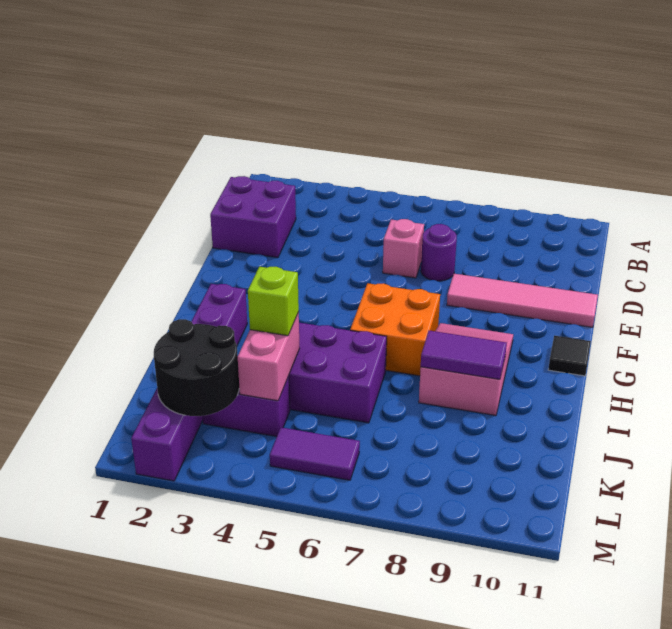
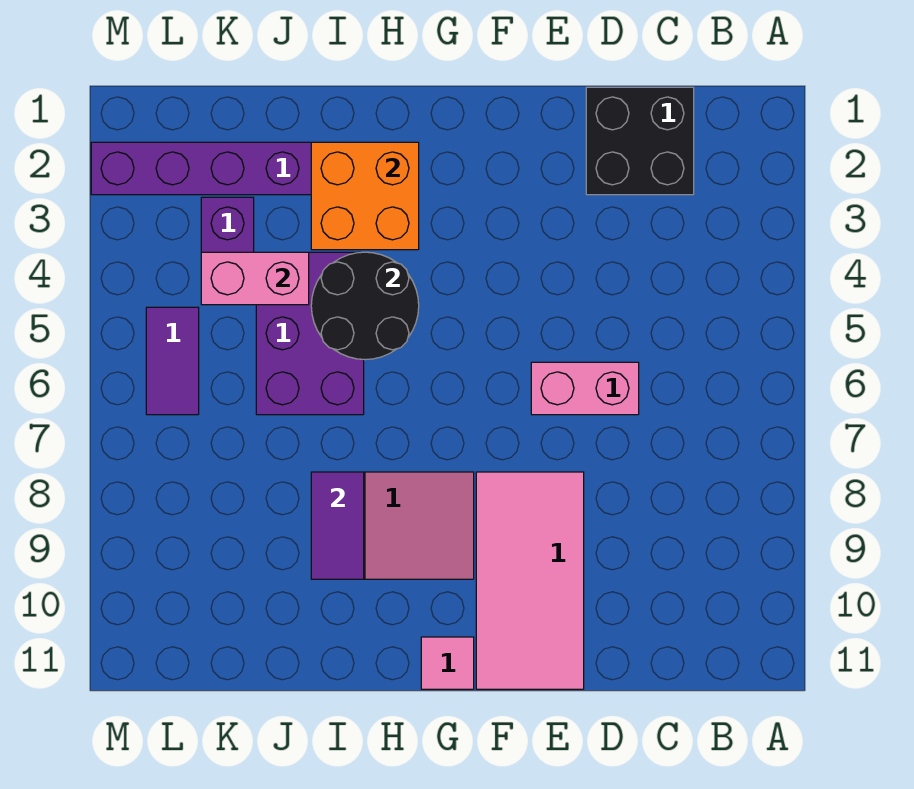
purple brick C1:D2 level 1 -> black brick C1:D2 level 1
pink brick D6 level 1 -> pink brick D6:E6 level 1
purple round brick D7 level 1 -> none
pink tile E8:E11 level 1 -> pink tile E8:F11 level 1
orange brick G6:H7 level 1 -> orange brick H2:I3 level 2
black tile G11 level 1 -> pink tile G11 level 1
lime brick J4 level 3 -> none
black round brick K2:L3 level 2 -> black round brick H4:I5 level 2

